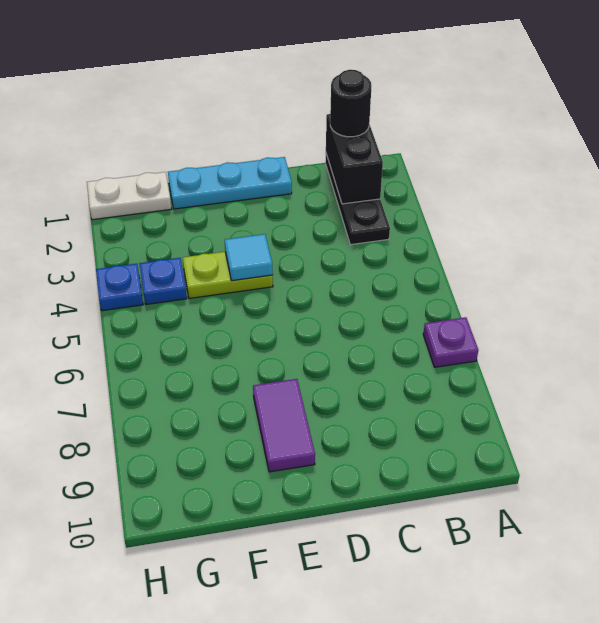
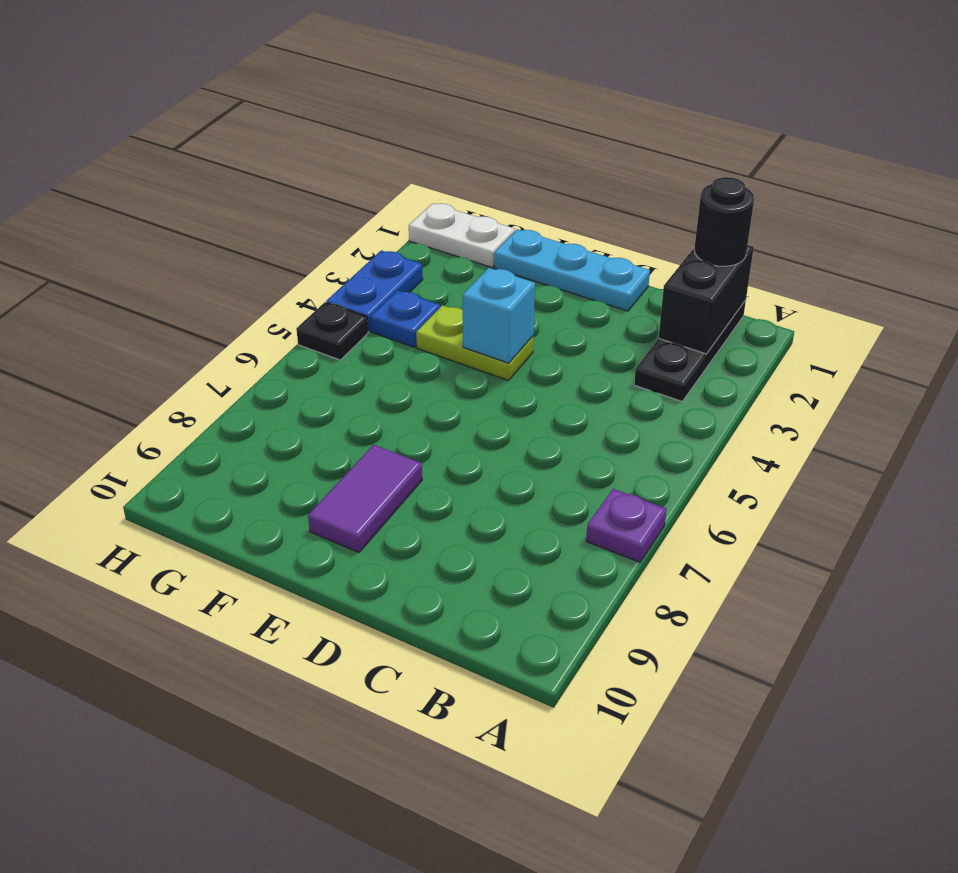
cyan tile E4 level 2 -> cyan brick E4 level 2
blue plate H4 level 1 -> blue plate H3:H4 level 1
none -> black plate H5 level 1

